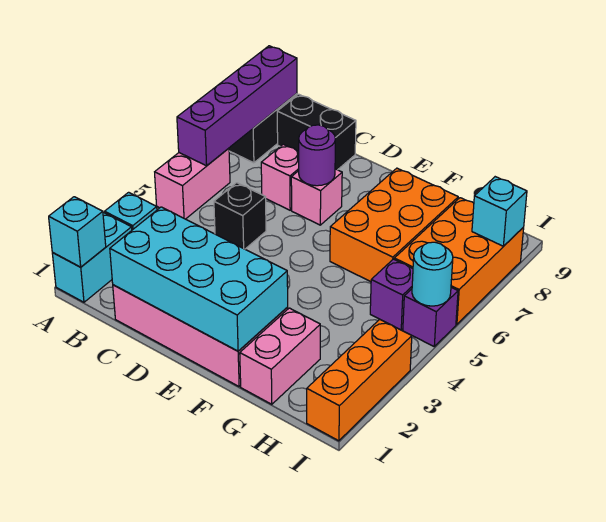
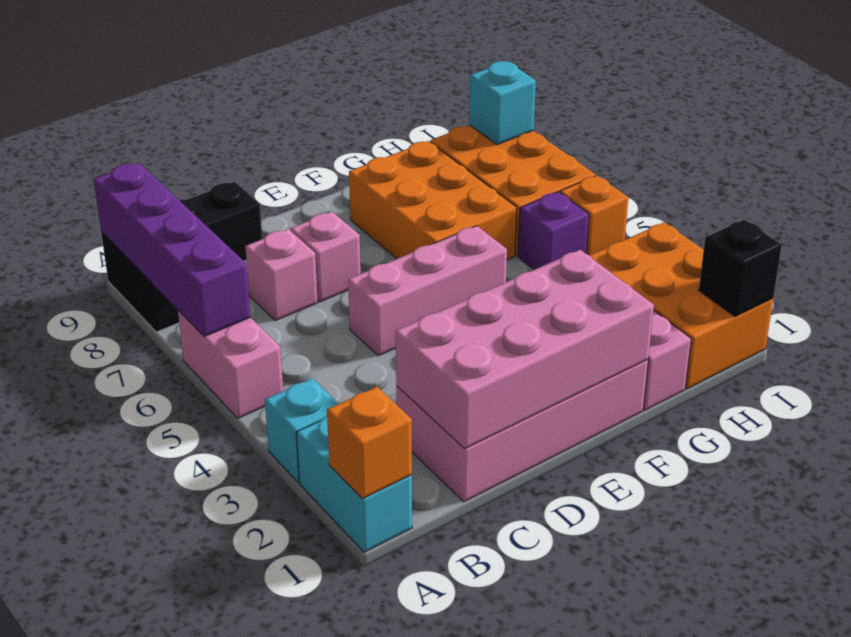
cyan brick A1 level 2 -> orange brick A1 level 2
cyan brick C1:F2 level 2 -> pink brick C1:F2 level 2
black brick C5 level 1 -> black brick I1 level 2
none -> pink brick D5:F5 level 1
purple round brick D7 level 2 -> none
orange brick I1:I3 level 1 -> orange brick H1:I3 level 1
purple brick I5 level 1 -> orange brick I5 level 1
cyan round brick I5 level 2 -> none

